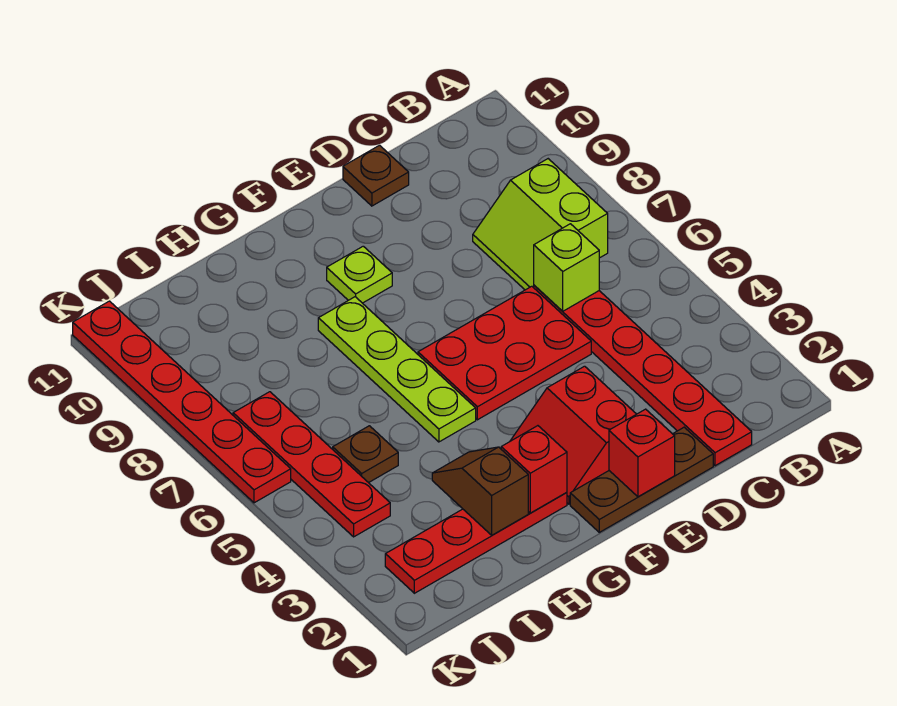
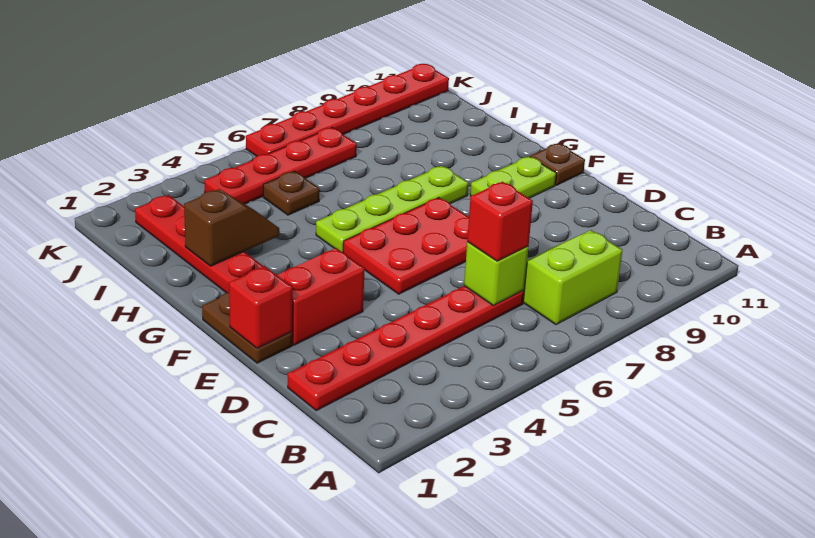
brown plate D1:F1 level 1 -> brown plate E1:F1 level 1
red plate D5:F6 level 1 -> red plate E5:F7 level 1
brown plate D11 level 1 -> brown plate F11 level 1
lime plate F9 level 1 -> lime plate F9:F10 level 1
red brick G2 level 2 -> red brick C6 level 3

